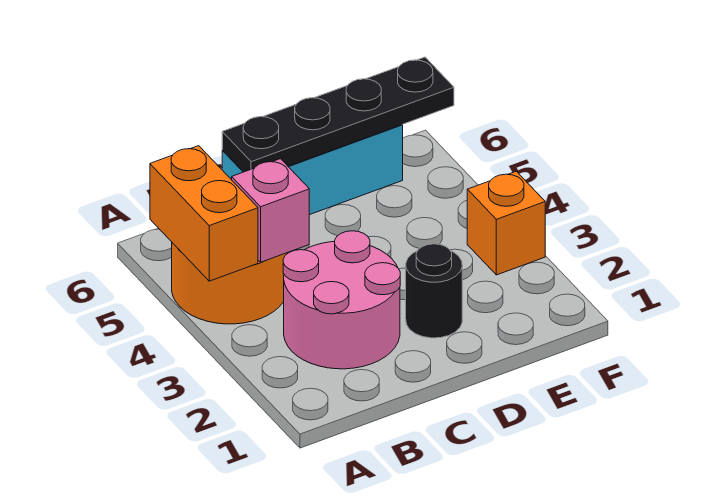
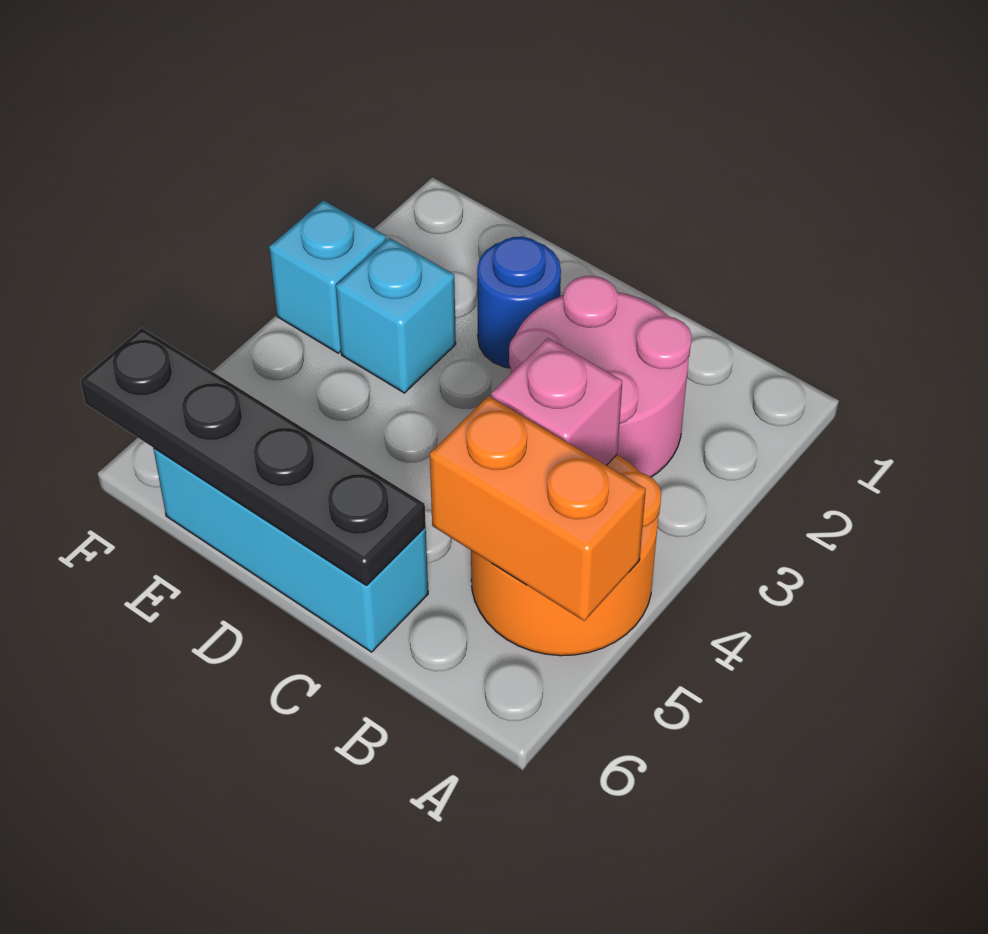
orange brick A4:A5 level 2 -> orange brick A5:B5 level 2
black round brick D2 level 1 -> blue round brick D2 level 1
none -> cyan brick E3 level 1
orange brick F3 level 1 -> cyan brick F3 level 1

